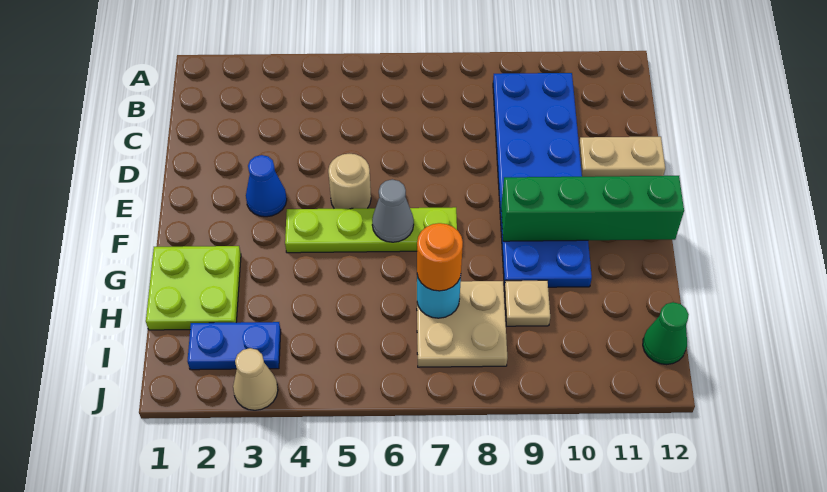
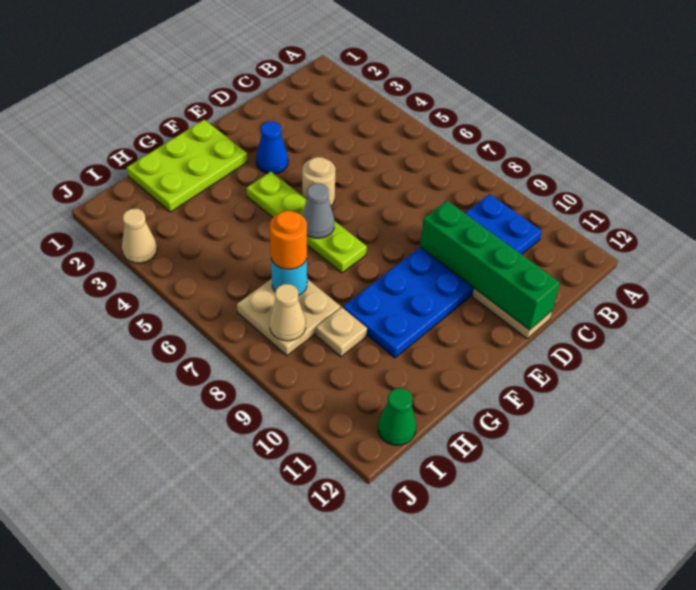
green brick F9:F12 level 2 -> green brick D9:D12 level 2
lime plate G1:H2 level 1 -> lime plate F1:H2 level 1
blue plate I2:I3 level 1 -> none
none -> tan cone I8 level 2

